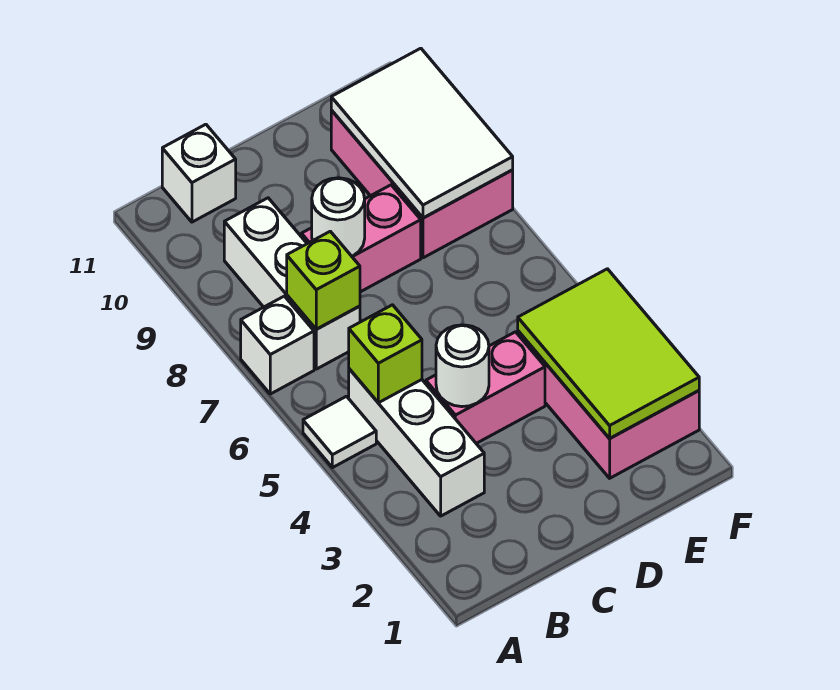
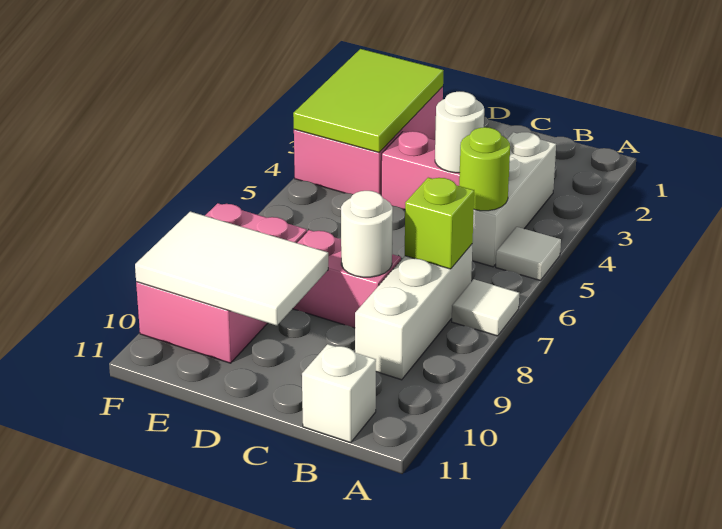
white brick A7 level 1 -> white tile A7 level 1
lime brick B5 level 2 -> lime round brick B5 level 2
white tile E8:F10 level 2 -> white tile D9:F10 level 2

